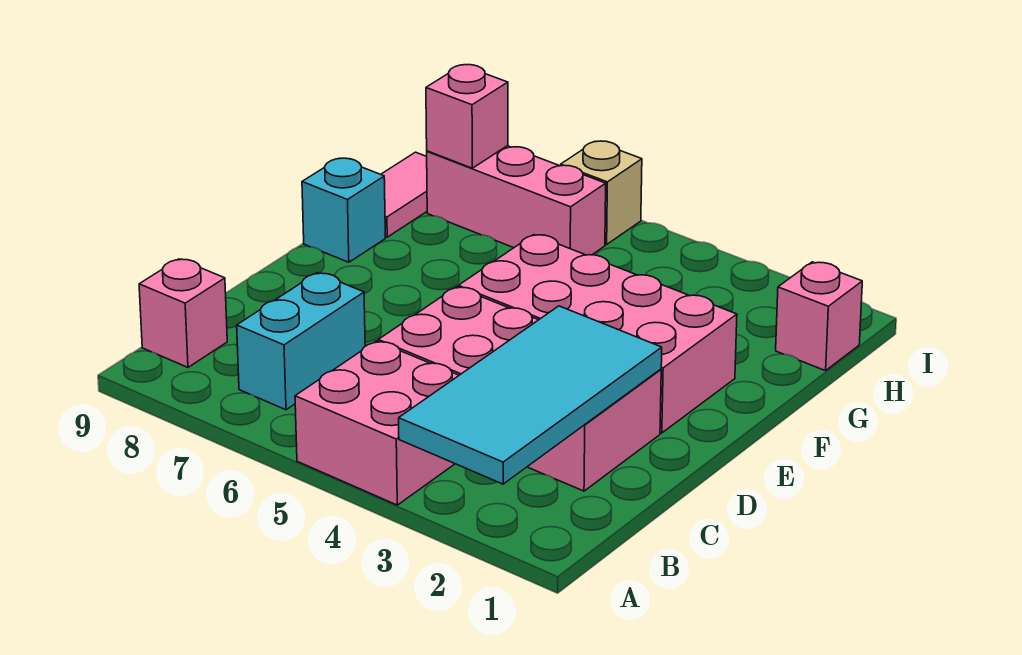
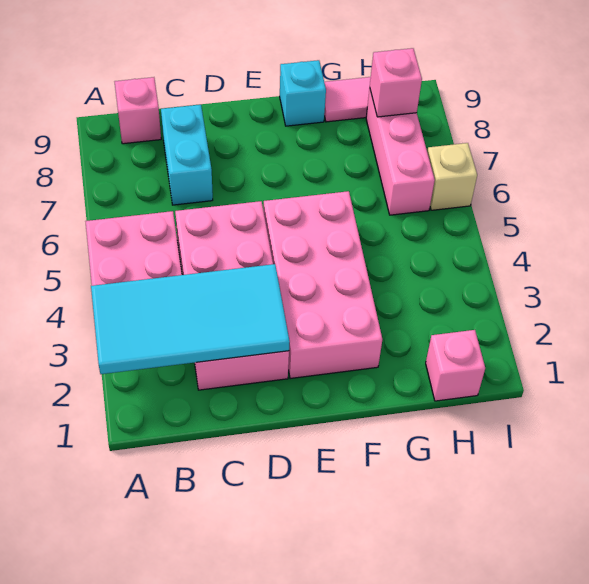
cyan brick B7:C7 level 1 -> cyan brick C7:C8 level 1

